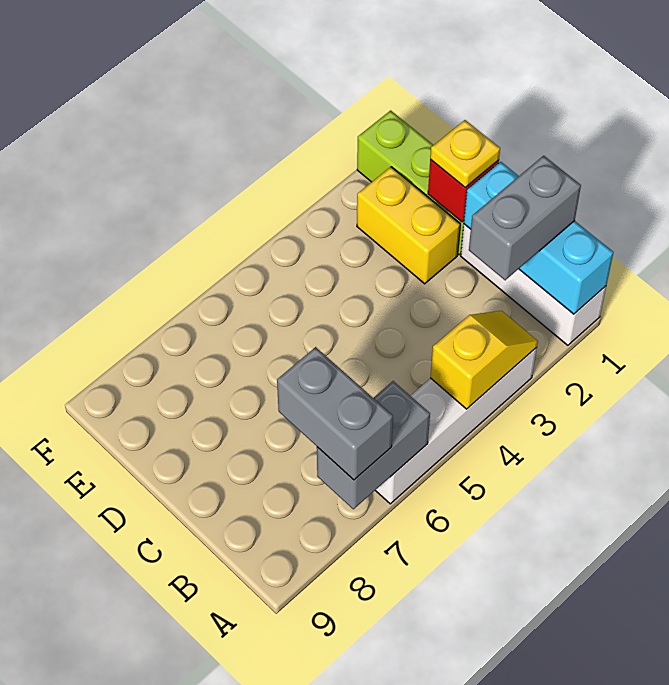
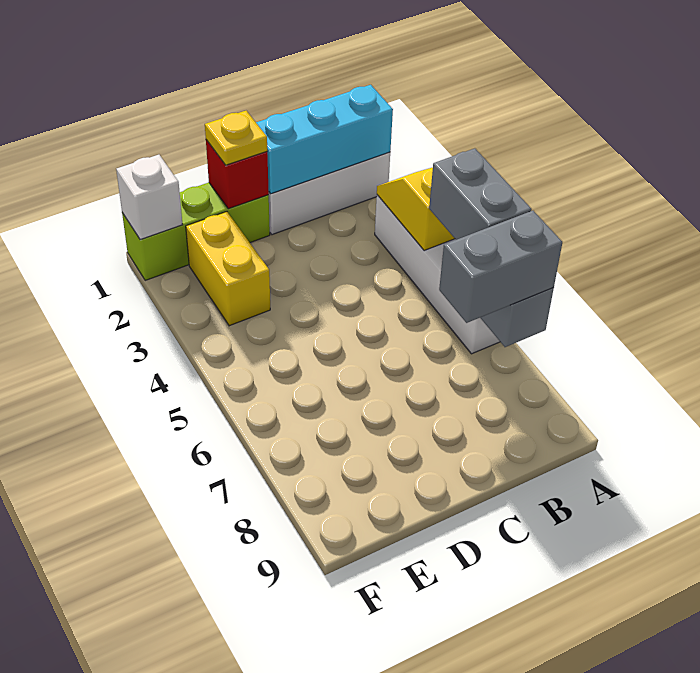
grey brick B1:B2 level 3 -> grey brick A5:A6 level 3
yellow brick D2:E2 level 1 -> yellow brick E2:E3 level 1
none -> white brick F1 level 2

